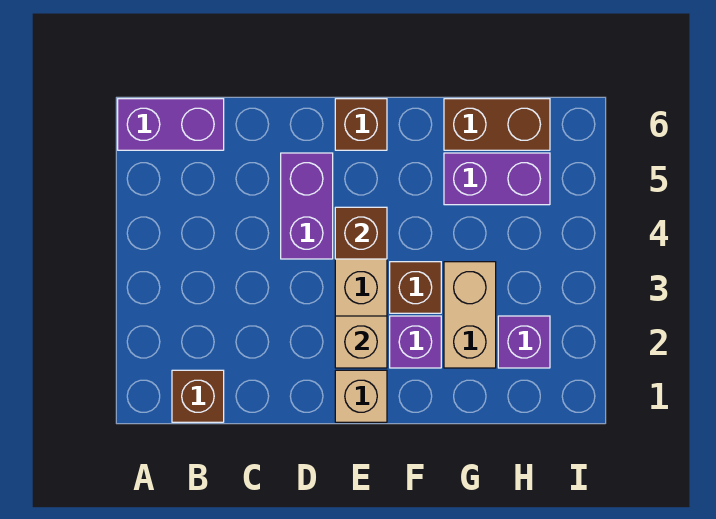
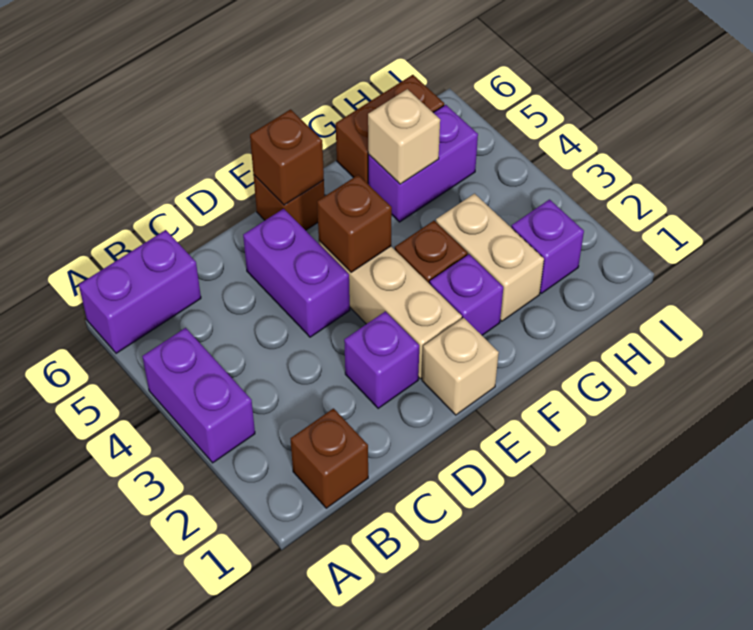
none -> purple brick A3:A4 level 1
none -> purple brick D2 level 1
tan brick E2 level 2 -> tan brick G5 level 2
none -> brown brick E6 level 2

